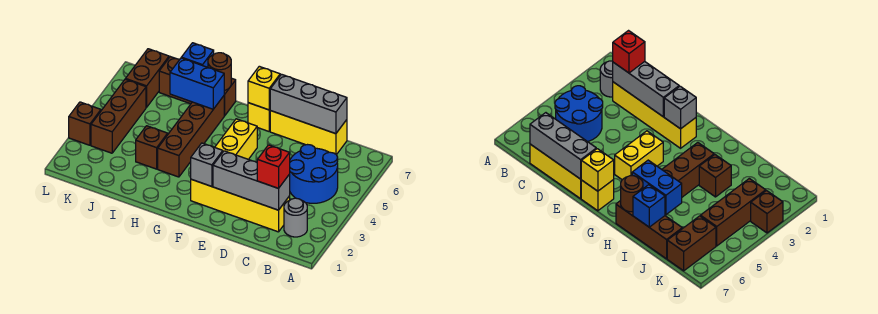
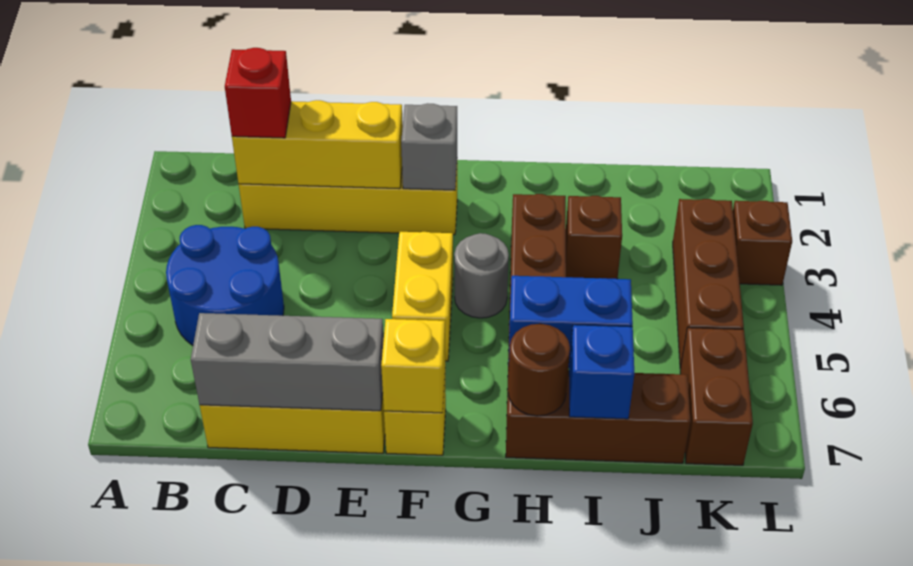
grey round brick B2 level 1 -> grey round brick G4 level 1
grey brick C2:E2 level 2 -> yellow brick C2:E2 level 2

